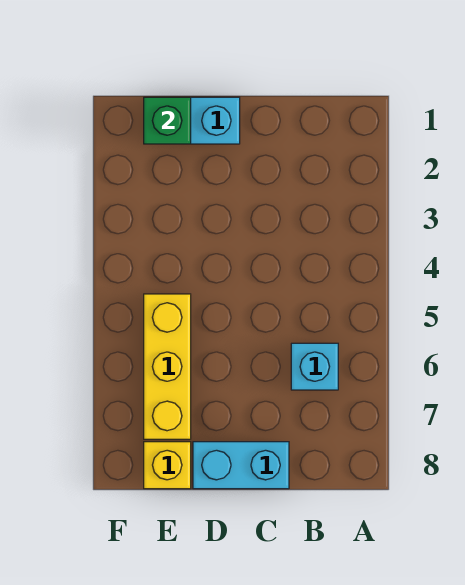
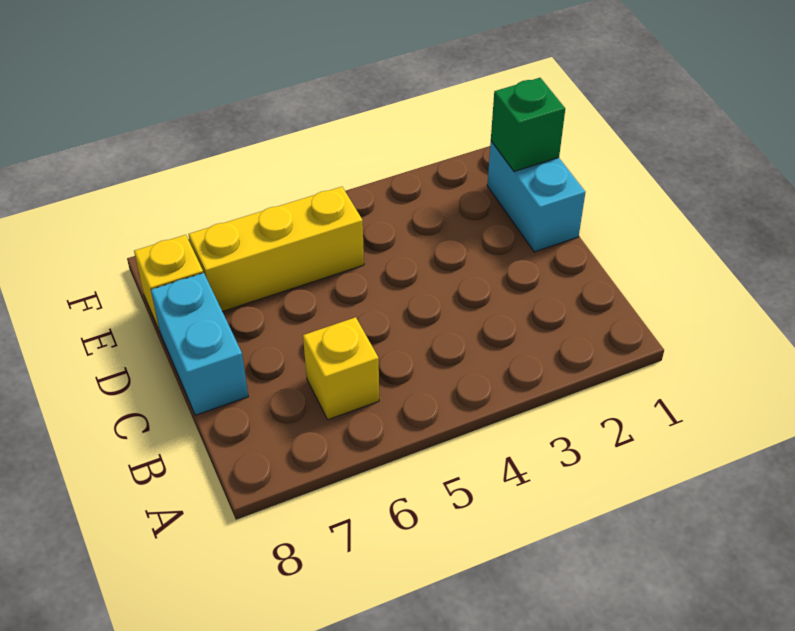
cyan brick B6 level 1 -> yellow brick B6 level 1

